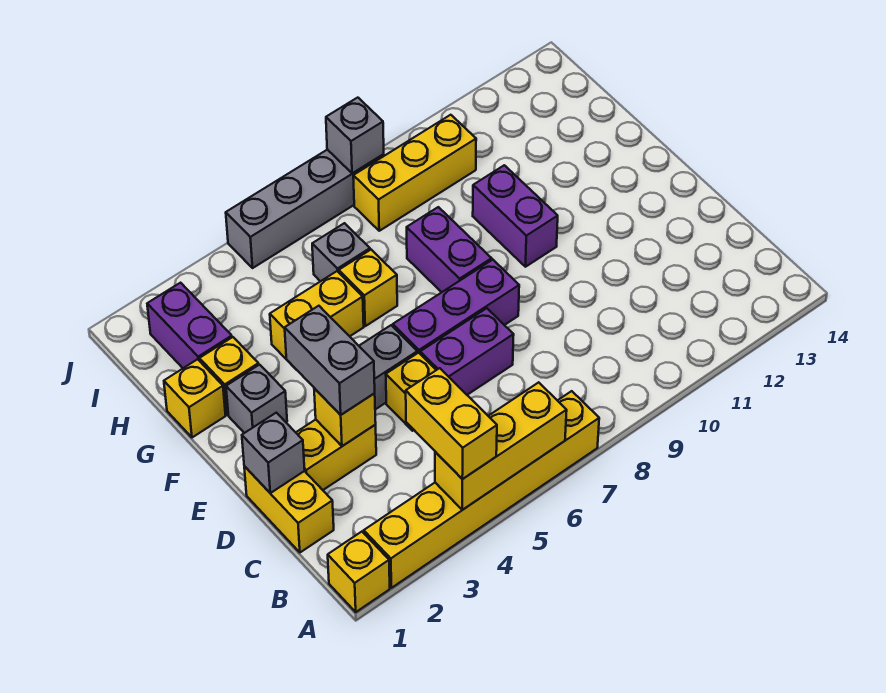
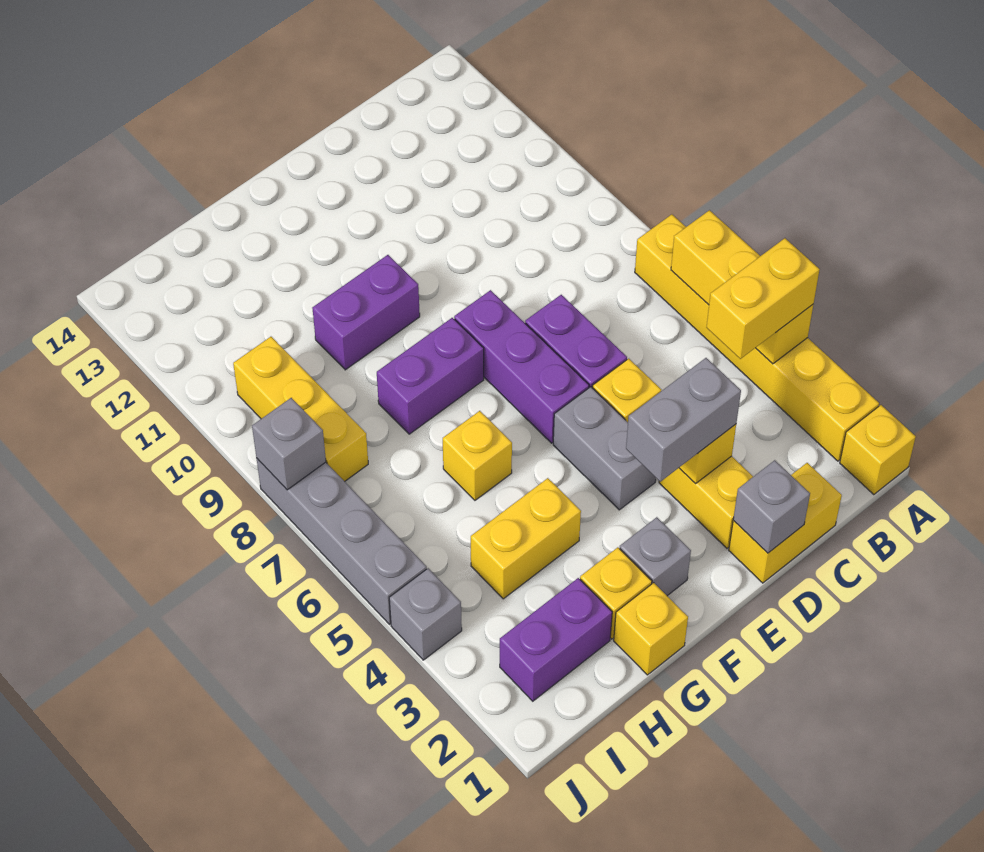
yellow brick G4:G5 level 1 -> yellow brick G4:H4 level 1
grey brick H6 level 1 -> grey brick J4 level 1

